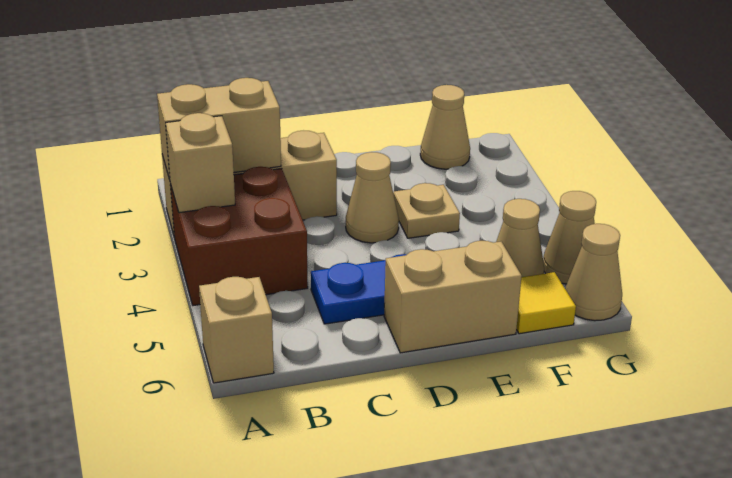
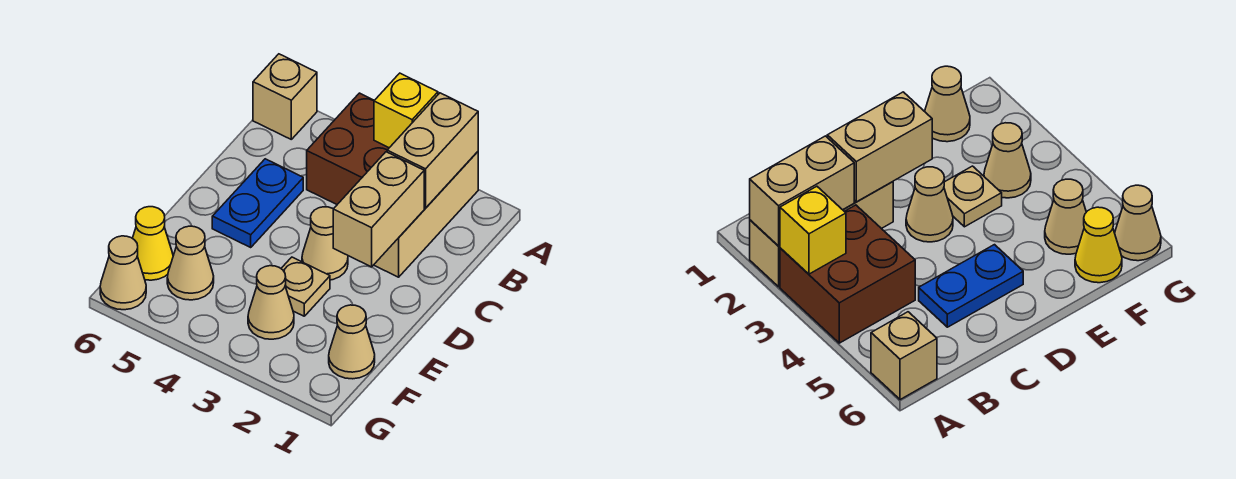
tan brick A3 level 2 -> yellow brick A3 level 2
tan brick D6:E6 level 1 -> tan brick C2:D2 level 2
yellow tile F6 level 1 -> yellow cone F6 level 1
tan cone G5 level 1 -> tan cone F3 level 1

